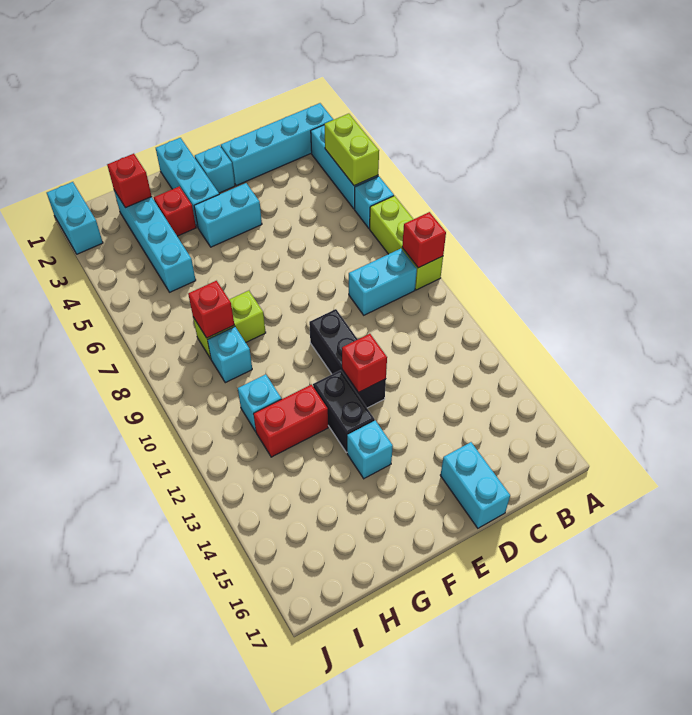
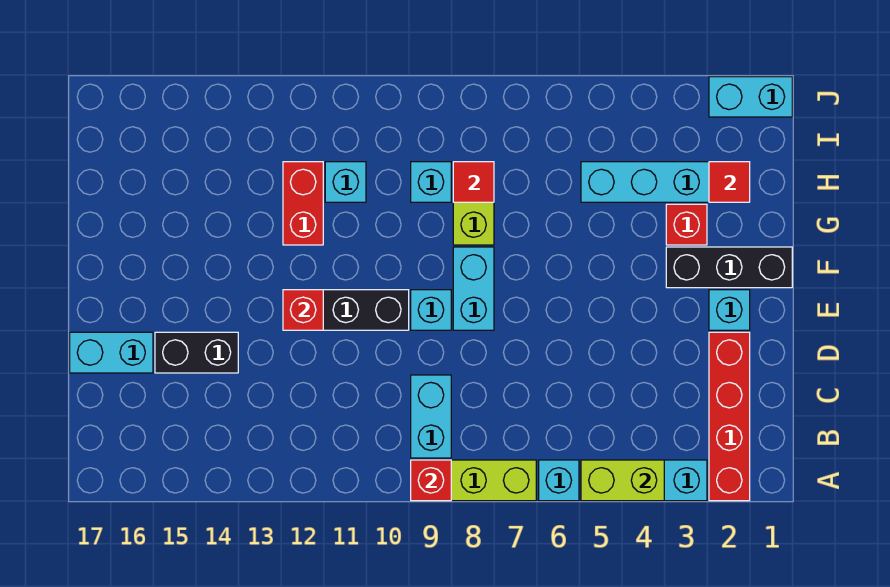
cyan brick A2:D2 level 1 -> red brick A2:D2 level 1
cyan brick E4:F4 level 1 -> cyan brick E8:F8 level 1
cyan brick F1:F3 level 1 -> black brick F1:F3 level 1
black brick F12:F13 level 1 -> black brick D14:D15 level 1
cyan brick F14 level 1 -> cyan brick E9 level 1
red brick H2 level 2 -> red tile H2 level 2
red brick H8 level 2 -> red tile H8 level 2

